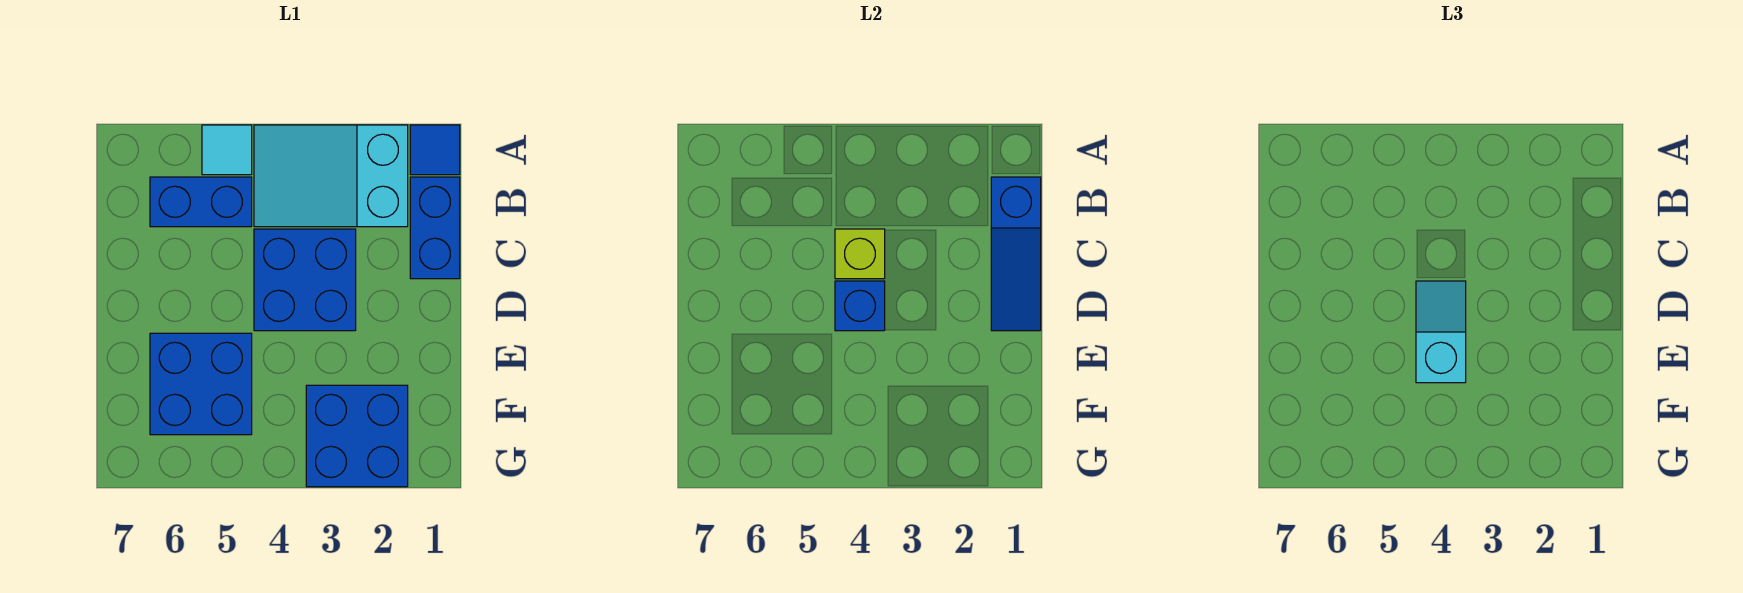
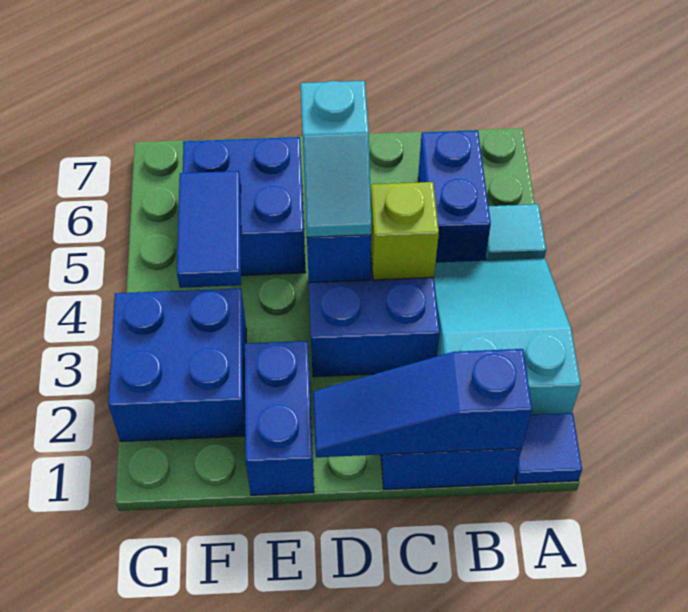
cyan slope D4:E4 level 3 top E -> cyan slope D4:D5 level 3 top 5
none -> blue brick E1:E2 level 1
none -> blue tile F4:F5 level 2

